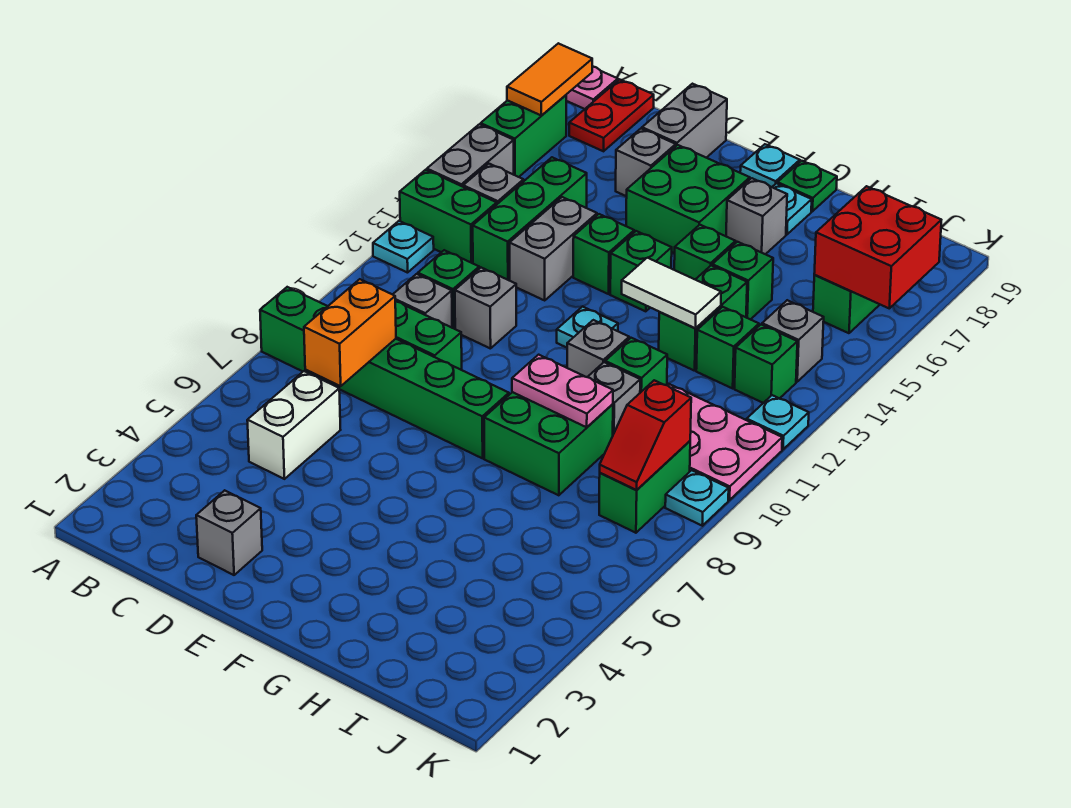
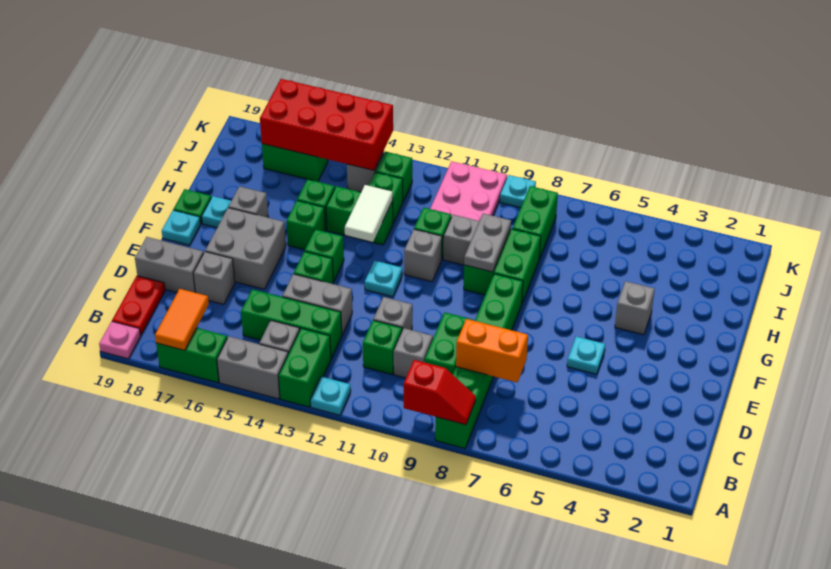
orange tile A17:A18 level 2 -> orange tile A17:B17 level 2
red plate B18:B19 level 1 -> red plate B19:C19 level 1
white brick C5:C6 level 1 -> none
grey brick D2 level 1 -> grey brick G4 level 1
green brick E16:F17 level 1 -> grey brick E16:F17 level 1
pink plate G9:H9 level 2 -> grey plate G9:H9 level 2
green brick J8:J9 level 1 -> green brick I8:J8 level 1
red slope J8:J9 level 2 top 9 -> red slope A8:A9 level 2 top 9
red brick J16:K17 level 2 -> red brick J14:K17 level 2
cyan plate K12 level 1 -> cyan plate E5 level 1

